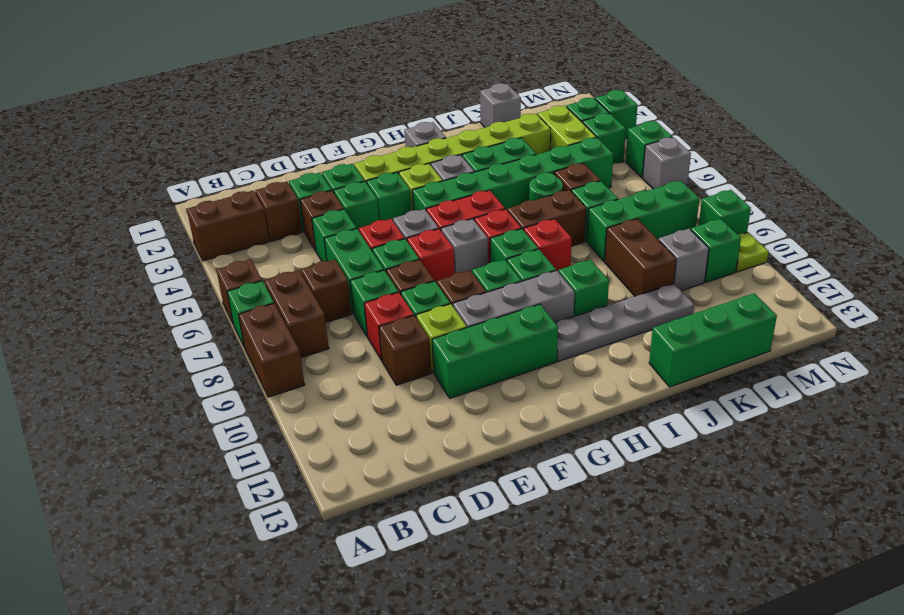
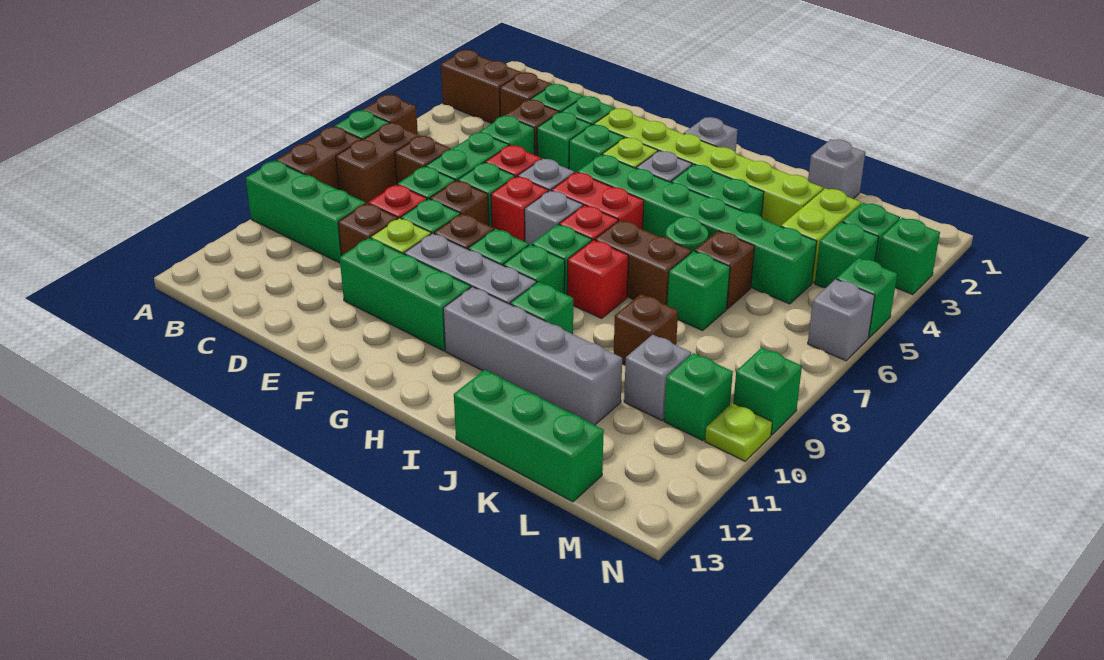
grey plate H11:K11 level 1 -> grey brick H11:K11 level 1
green brick K8:M8 level 1 -> green brick A10:C10 level 1
brown brick K9:K10 level 1 -> brown brick K9 level 1

